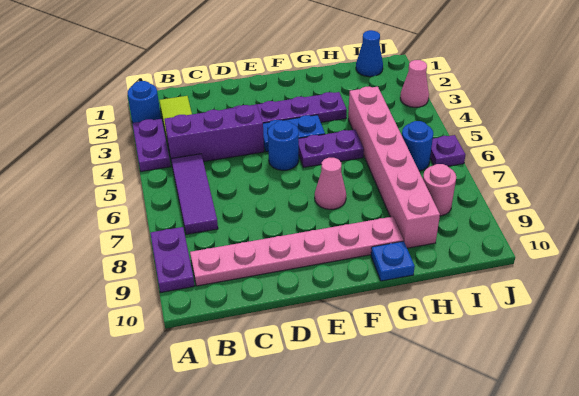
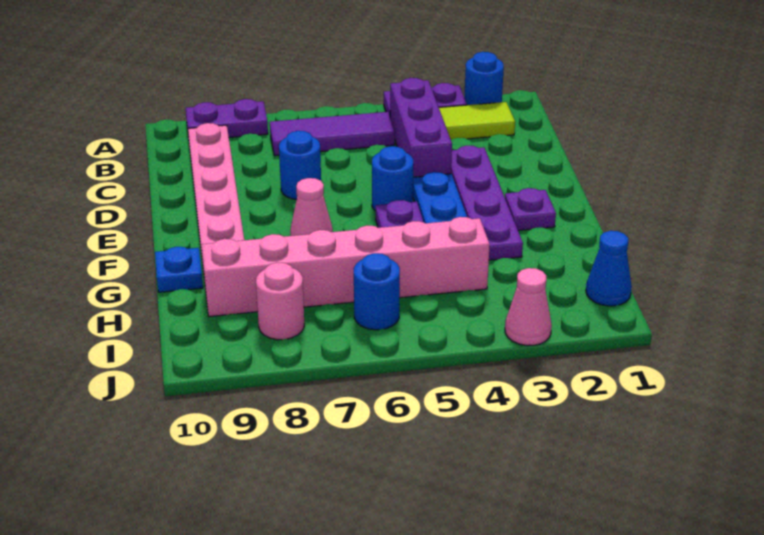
none -> blue round brick D7 level 1
purple plate J6 level 1 -> purple plate F2 level 1

